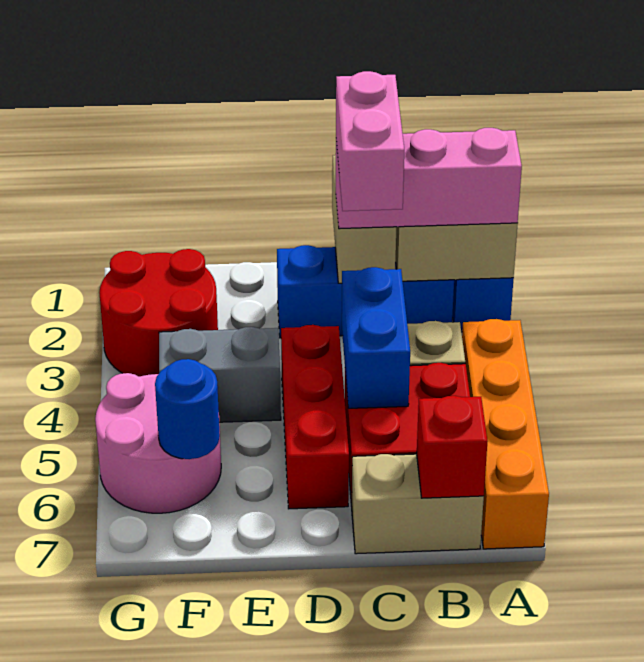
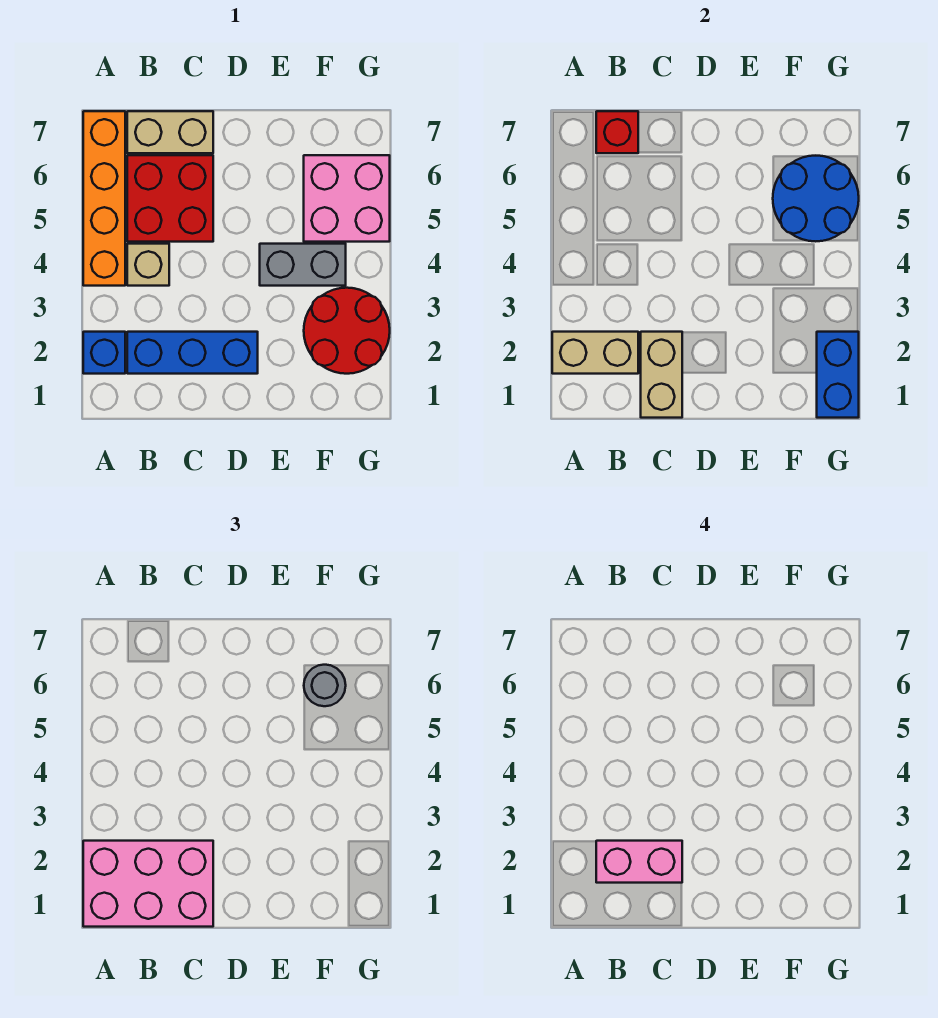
pink brick A2:C2 level 3 -> pink brick A1:C2 level 3
pink brick C2:C3 level 4 -> pink brick B2:C2 level 4
blue brick C4:C5 level 2 -> blue brick G1:G2 level 2
red brick D4:D6 level 1 -> none
pink round brick F5:G6 level 1 -> pink brick F5:G6 level 1
blue round brick F6 level 2 -> blue round brick F5:G6 level 2
none -> grey round brick F6 level 3

